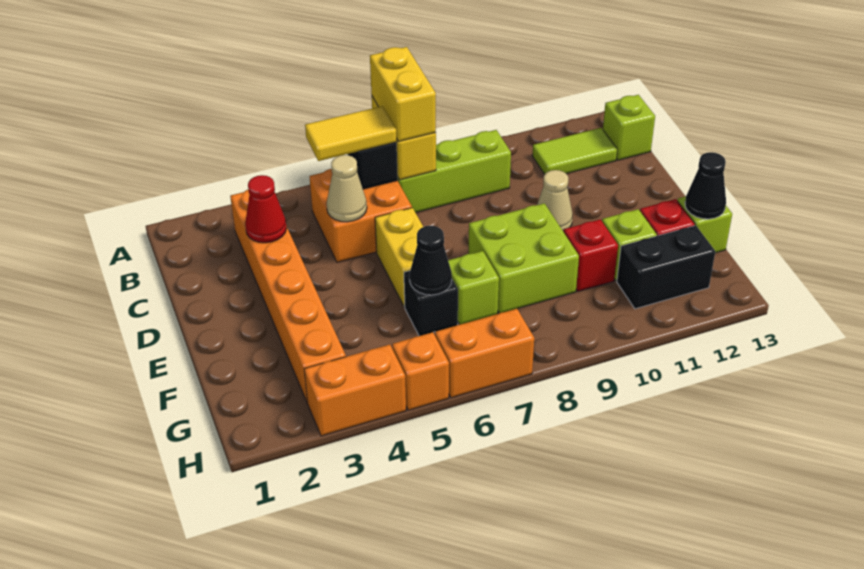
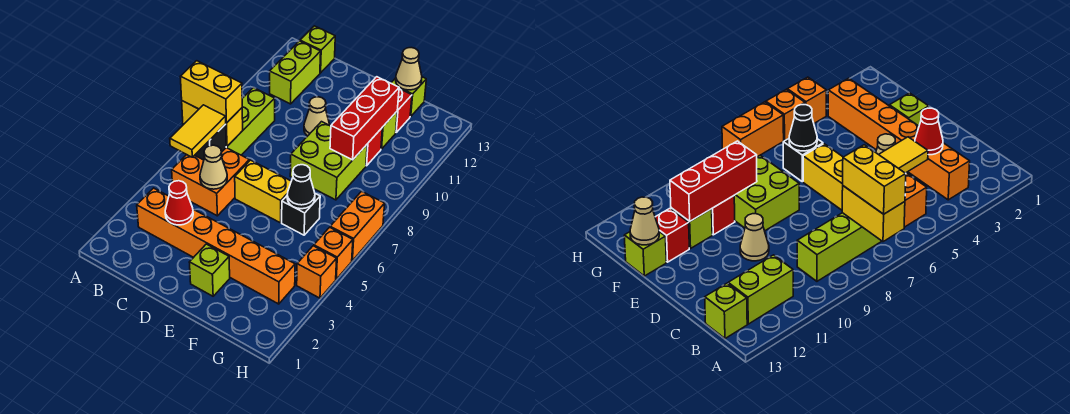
lime tile B11:B12 level 1 -> lime brick B11:B12 level 1
lime brick F7 level 1 -> lime brick E2 level 1
none -> red brick F9:F11 level 2
black cone F13 level 2 -> tan cone F13 level 2
black brick G11:G12 level 1 -> none
orange brick H3:H4 level 1 -> orange brick H4 level 1

